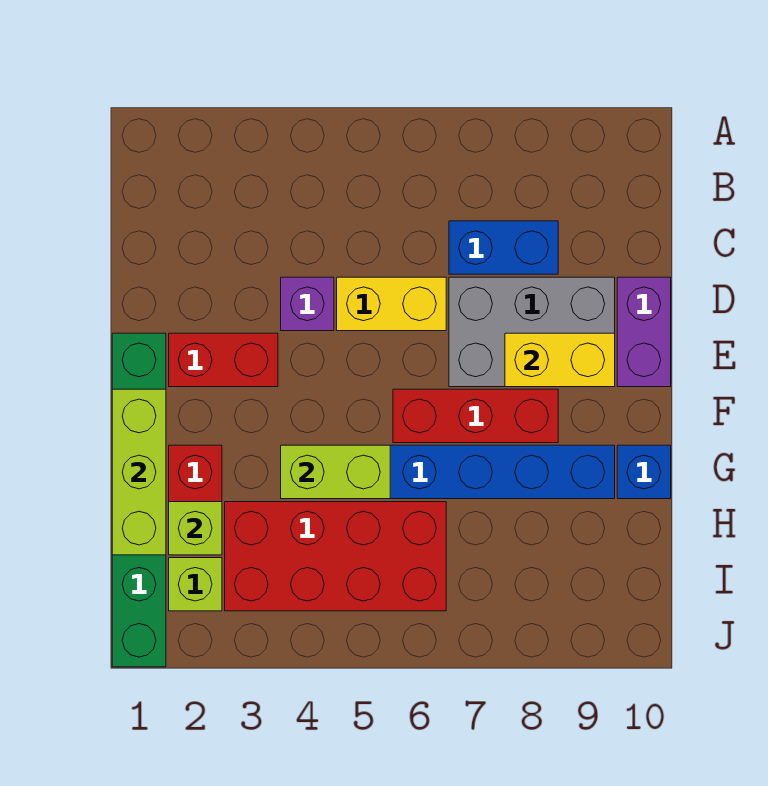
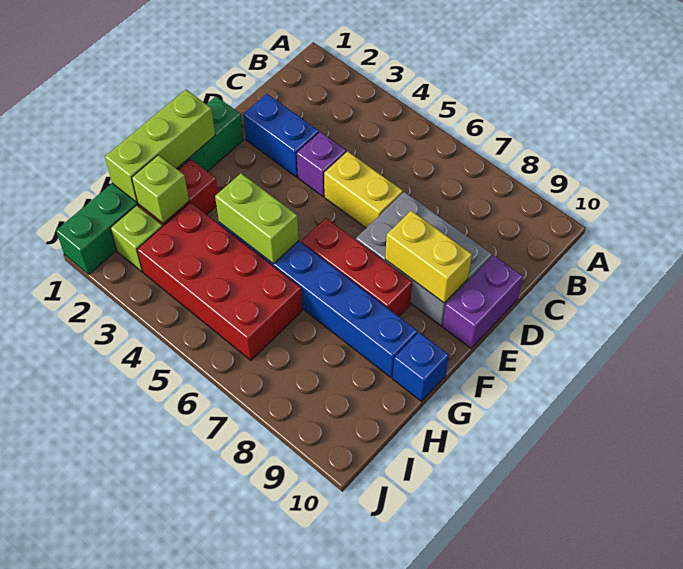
blue brick C7:C8 level 1 -> blue brick D2:D3 level 1
red brick E2:E3 level 1 -> none

